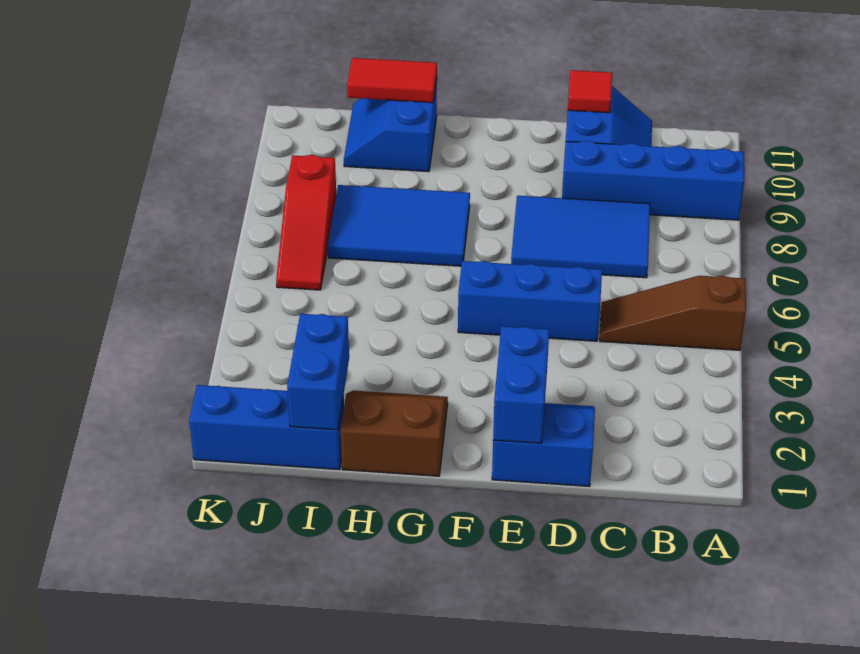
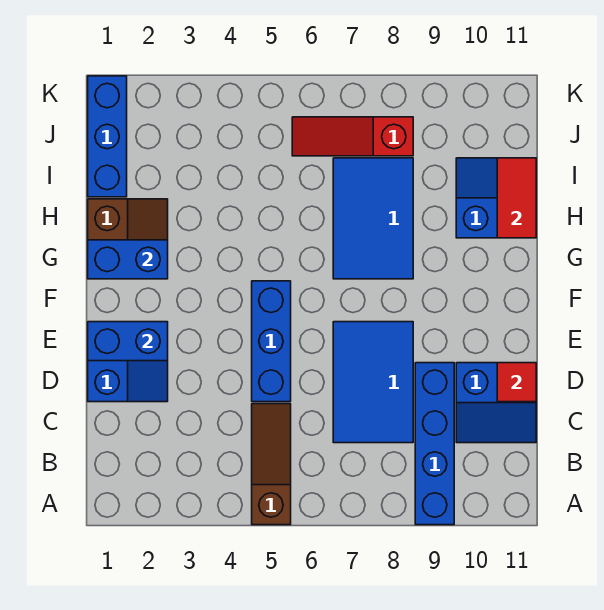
blue brick I1:I2 level 2 -> blue brick G1:G2 level 2

